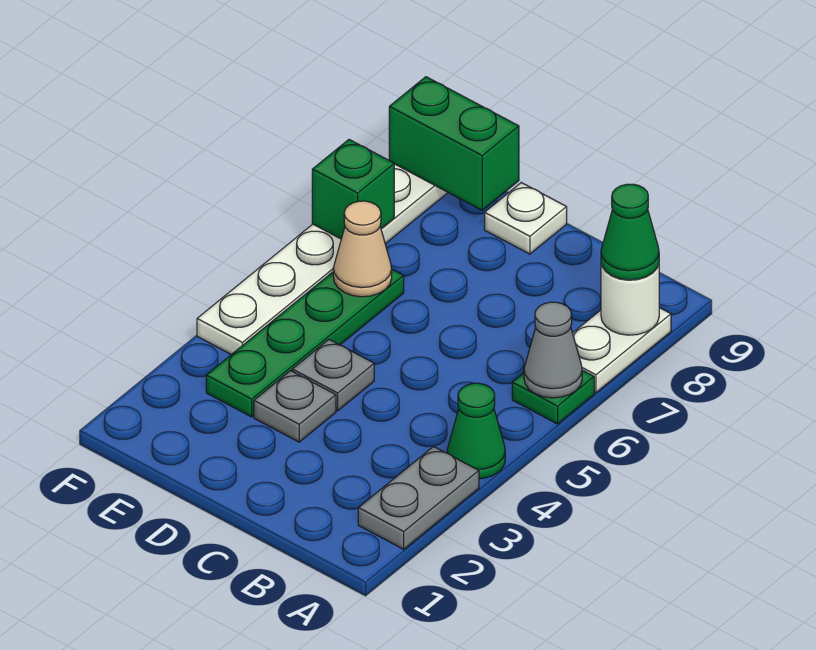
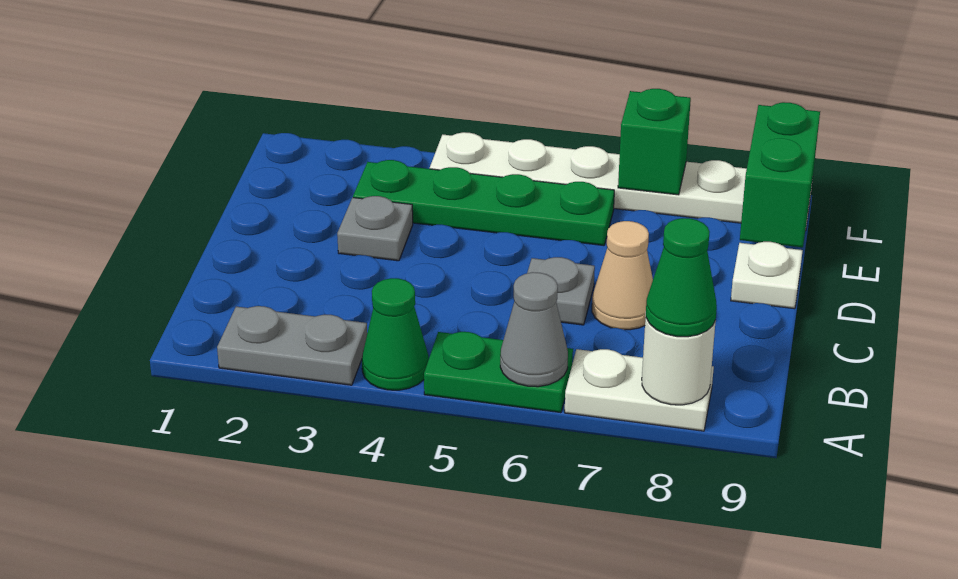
green plate A6 level 1 -> green plate A5:A6 level 1
grey plate D4 level 1 -> grey plate C6 level 1
tan cone E6 level 2 -> tan cone C7 level 1

